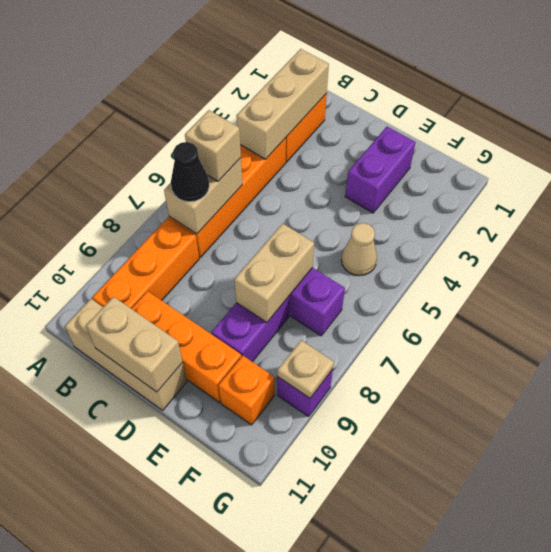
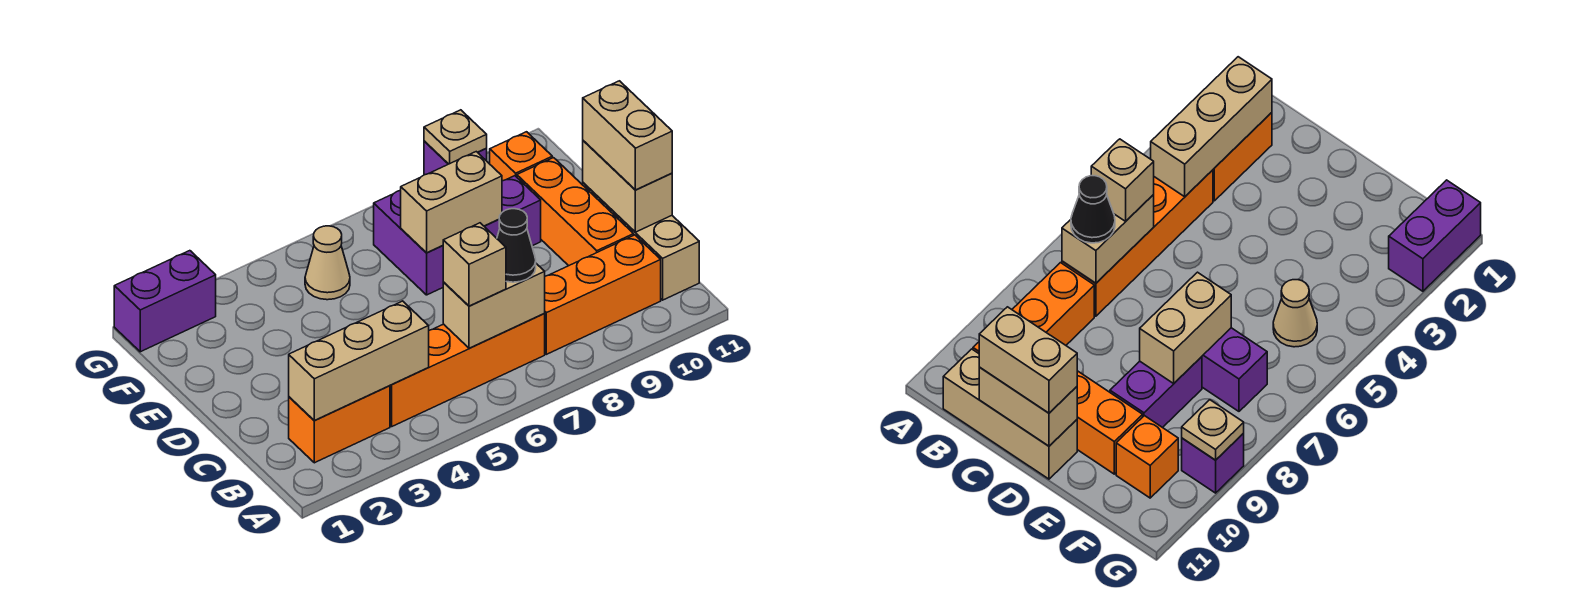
none -> tan brick C11:D11 level 3
purple brick E2:E3 level 1 -> purple brick G1:G2 level 1

